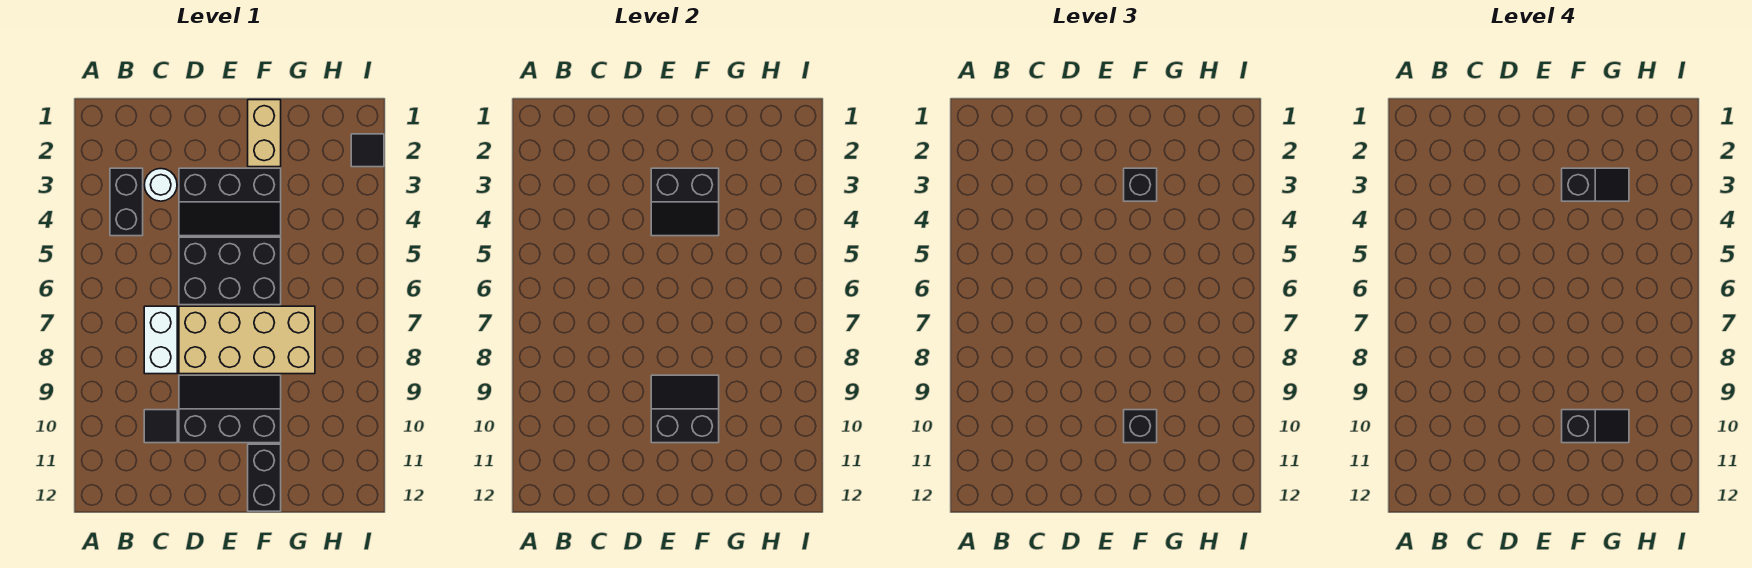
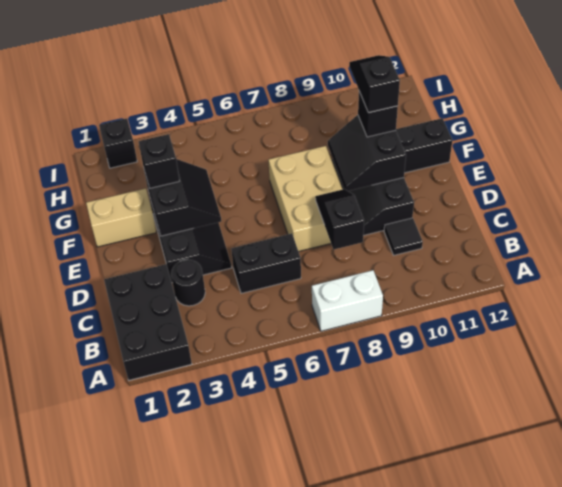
black brick B3:B4 level 1 -> black brick C5:C6 level 1
white round brick C3 level 1 -> black round brick C3 level 1
white brick C7:C8 level 1 -> white brick A7:A8 level 1
black brick D5:F6 level 1 -> black brick A1:C2 level 1
tan brick D7:G8 level 1 -> tan brick D7:F8 level 1
black slope F3:G3 level 4 top F -> black slope C8:D8 level 2 top C
black tile I2 level 1 -> black brick I2 level 1

